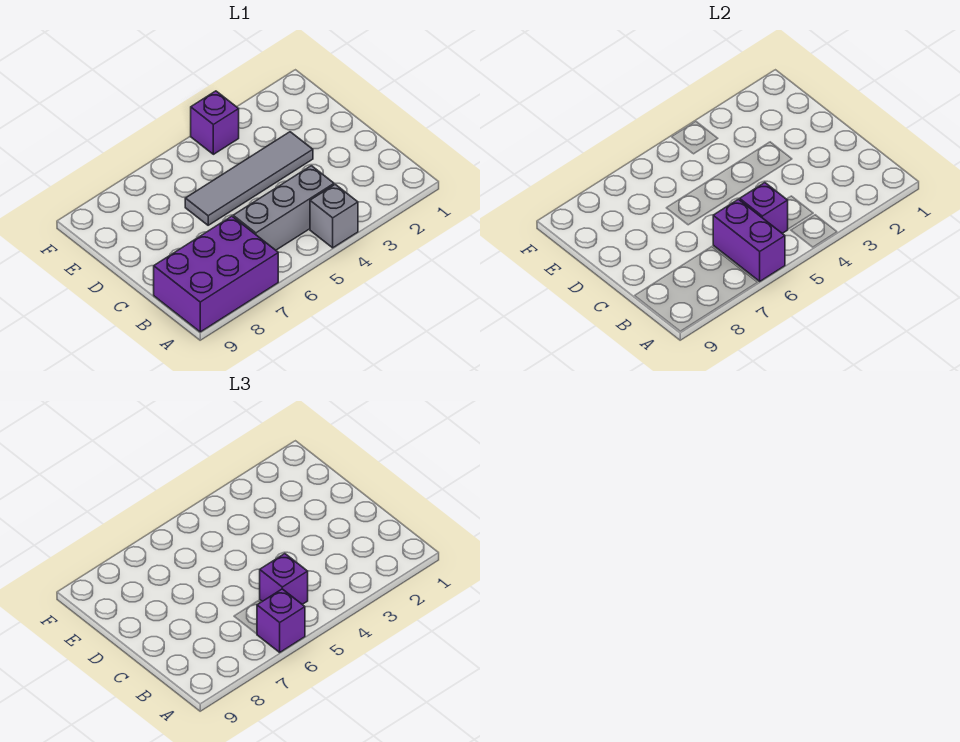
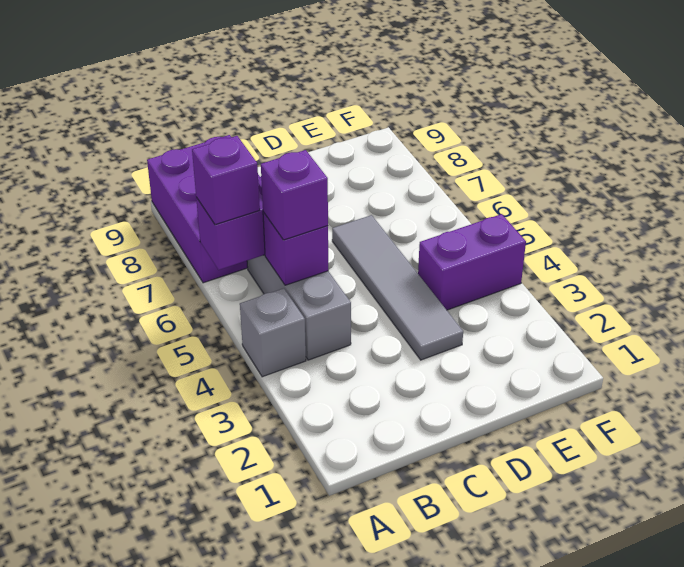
purple brick F4 level 1 -> purple brick E4:F4 level 1

